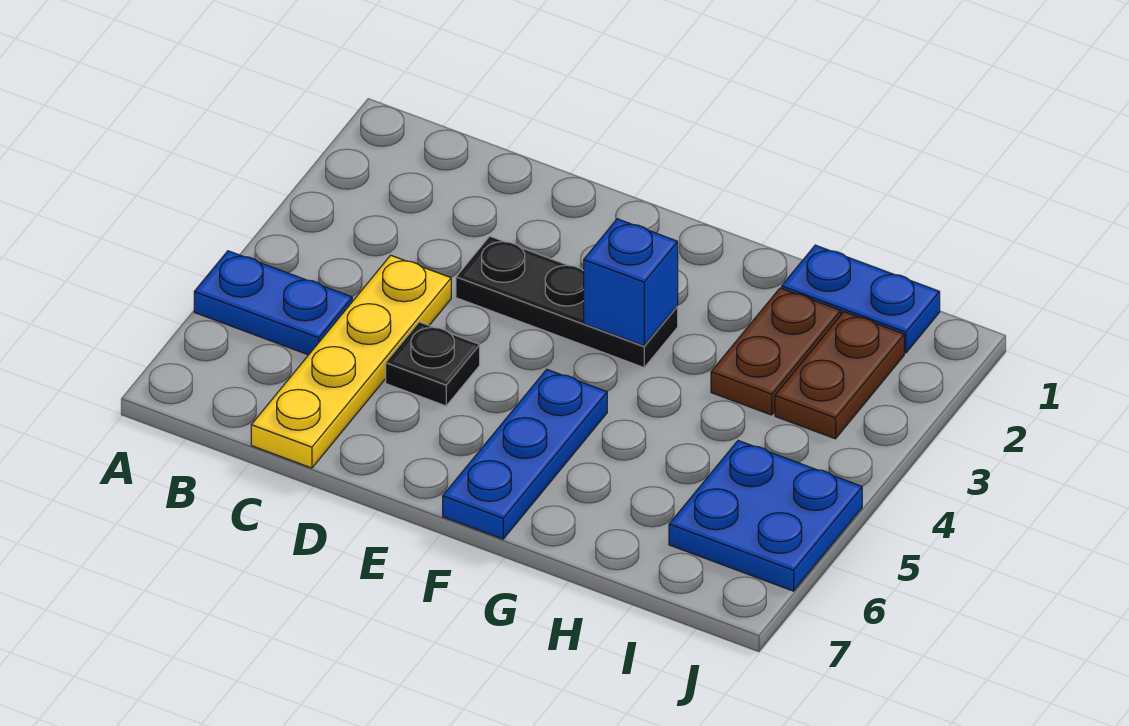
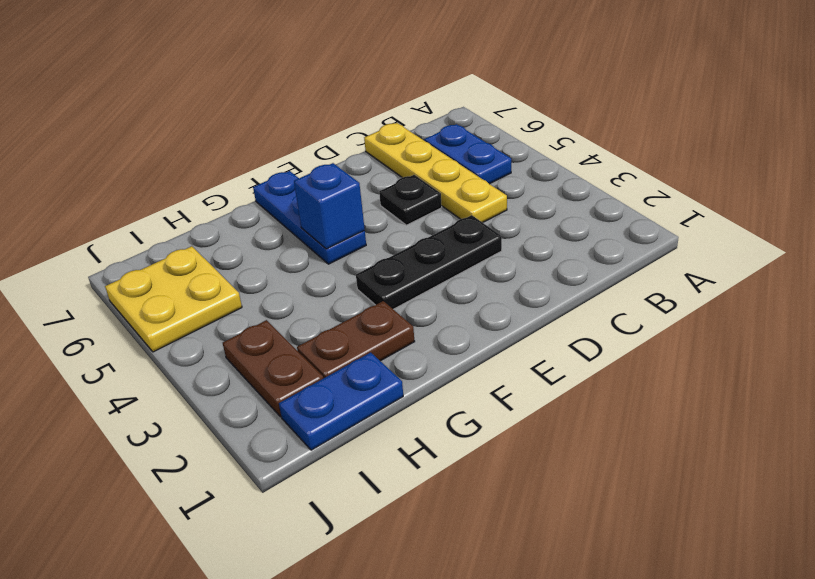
blue plate A5:B5 level 1 -> blue plate B5:B6 level 1
blue brick F3 level 2 -> blue brick F5 level 2
brown plate H2:H3 level 1 -> brown plate G2:H2 level 1
blue plate I5:J6 level 1 -> yellow plate I5:J6 level 1

